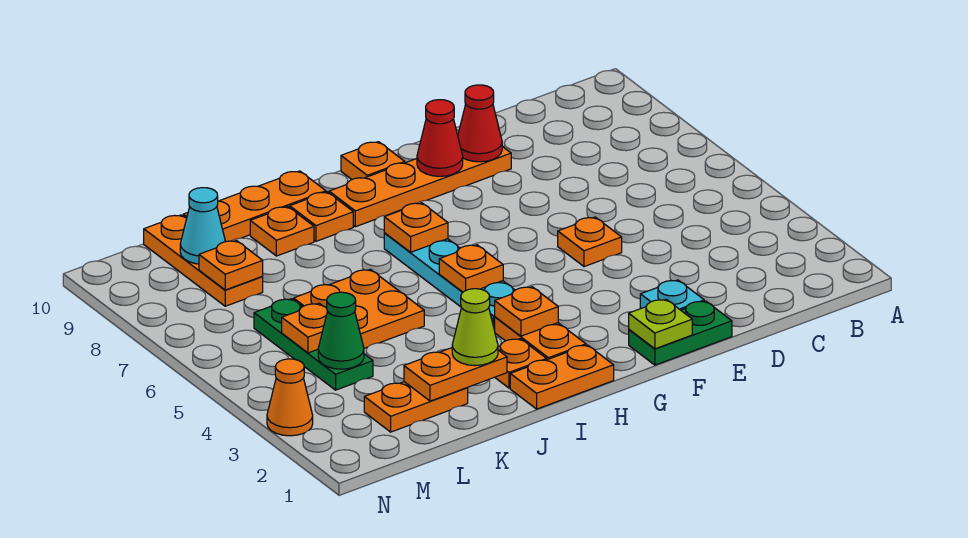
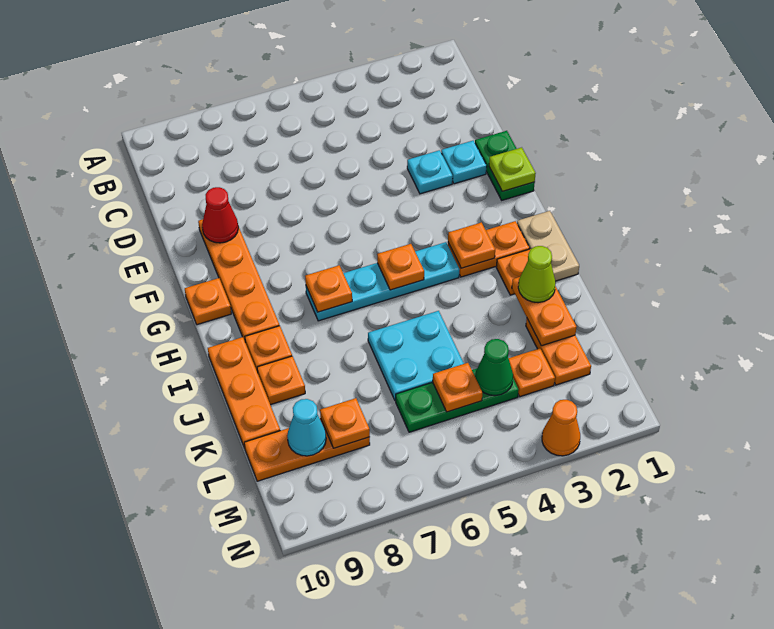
none -> cyan plate E3 level 1
orange plate E5 level 1 -> orange plate L3 level 1
red cone F9 level 2 -> none
orange plate H1:I1 level 1 -> tan plate H1:I1 level 1
orange plate J5:K6 level 1 -> cyan plate J5:K6 level 1

